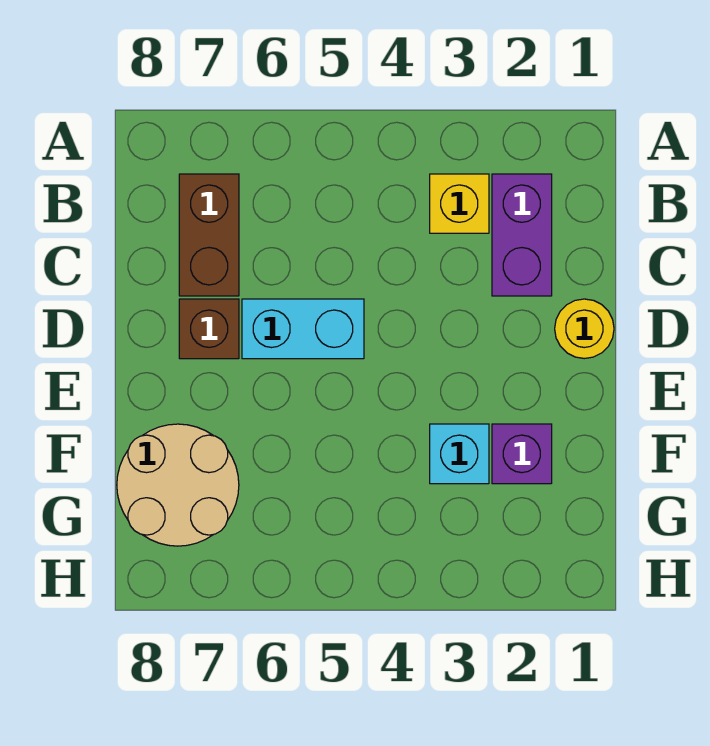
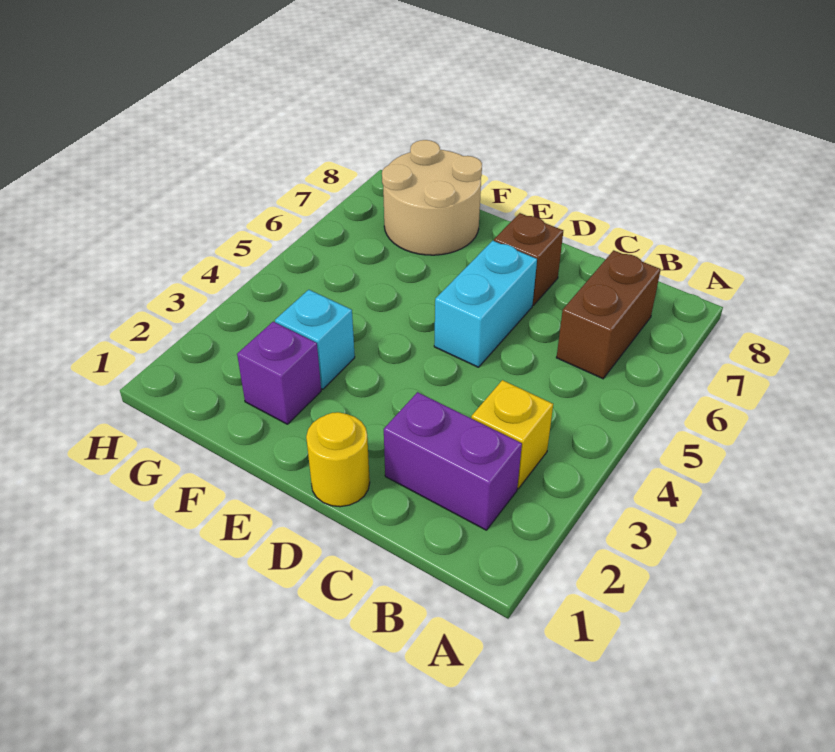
brown brick B7:C7 level 1 -> brown brick B6:B7 level 1

